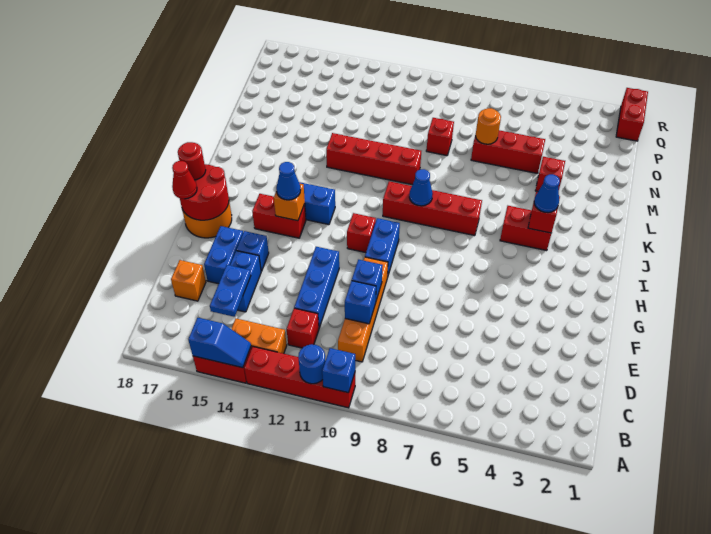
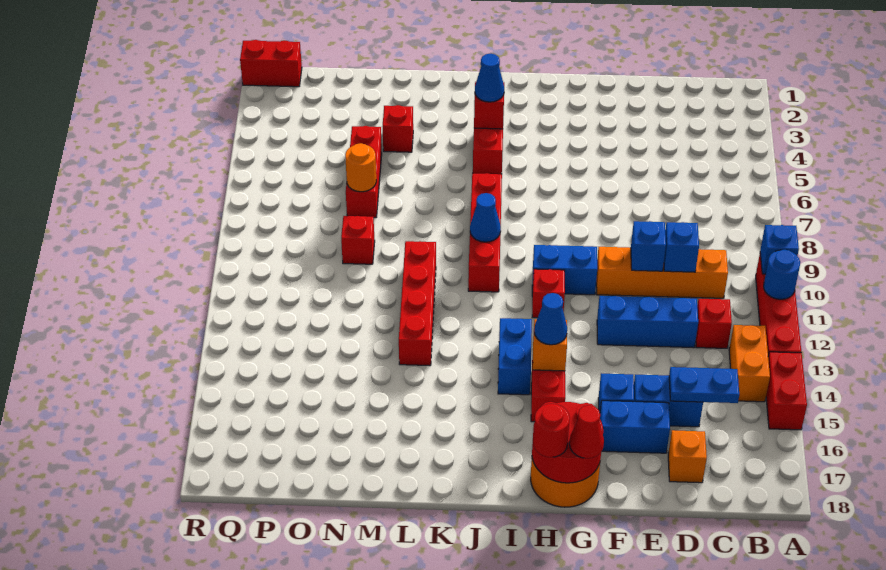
blue slope A14:A15 level 2 top 15 -> none

